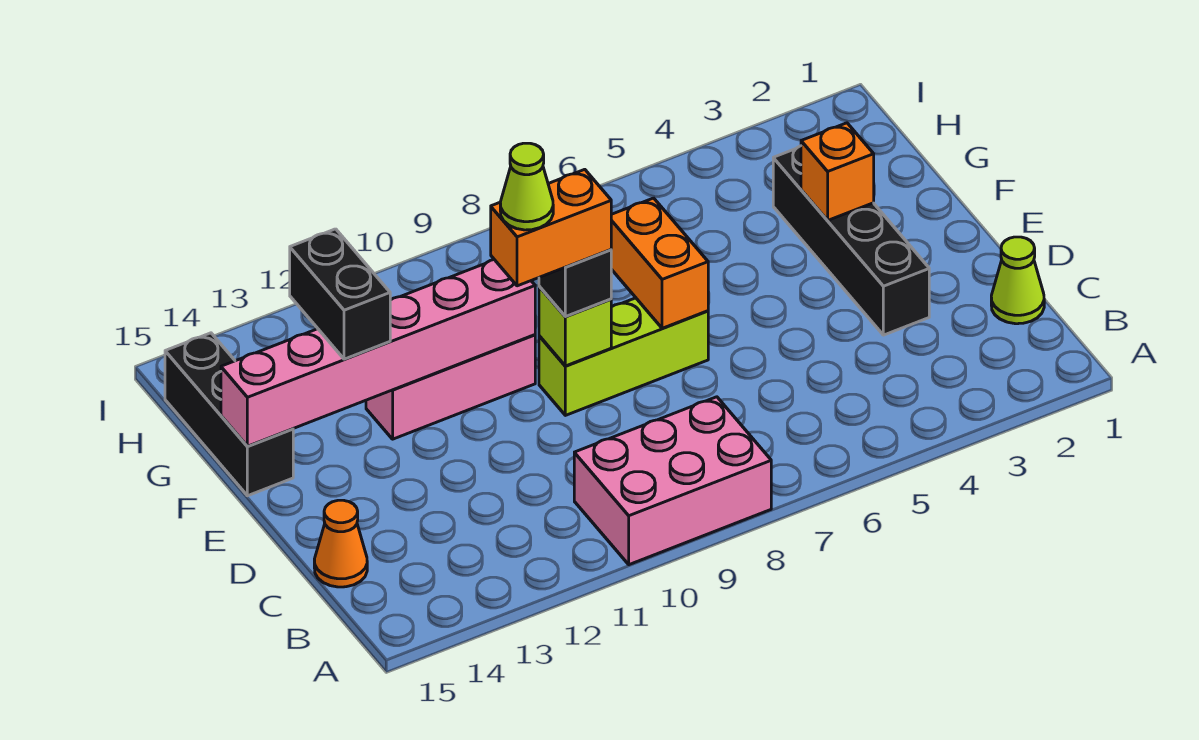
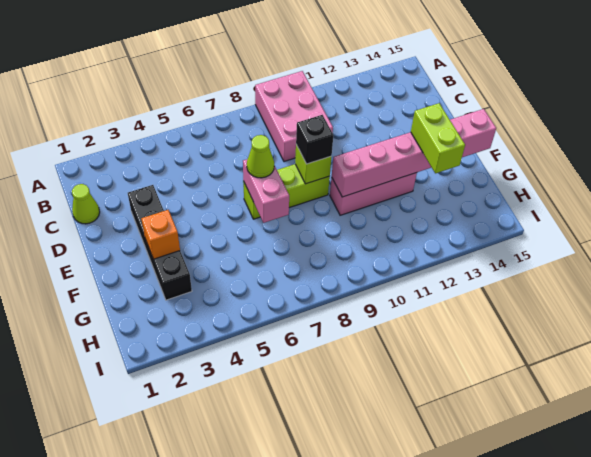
pink brick A8:B10 level 1 -> pink brick A9:C10 level 1
orange cone C15 level 1 -> none
orange brick E7:F7 level 2 -> pink brick E7:F7 level 2
orange brick E9:E10 level 4 -> none
lime cone E10 level 5 -> lime cone E7 level 3
black brick F13:G13 level 3 -> lime brick F13:G13 level 3
black brick F15:H15 level 1 -> none

